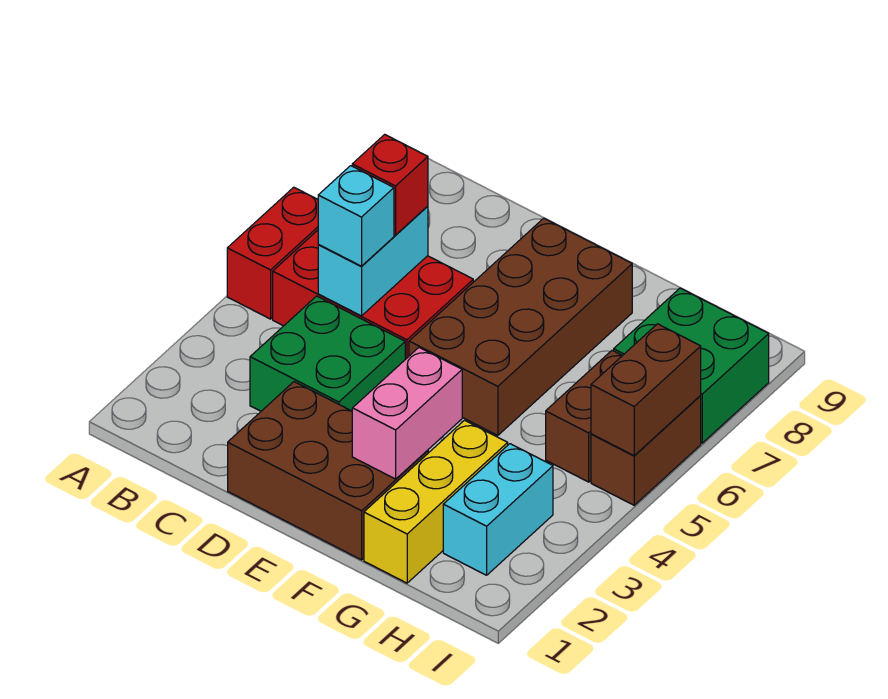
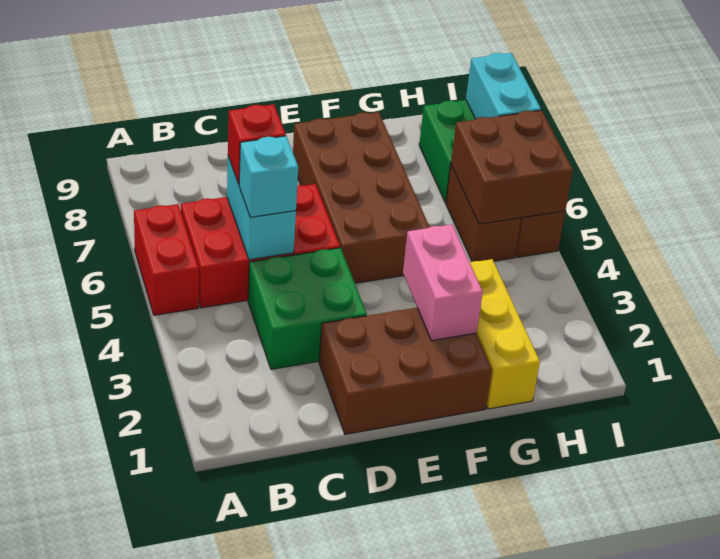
cyan brick H2:H3 level 1 -> cyan brick I7:I8 level 2
brown brick I5:I6 level 2 -> brown brick H5:I6 level 2

